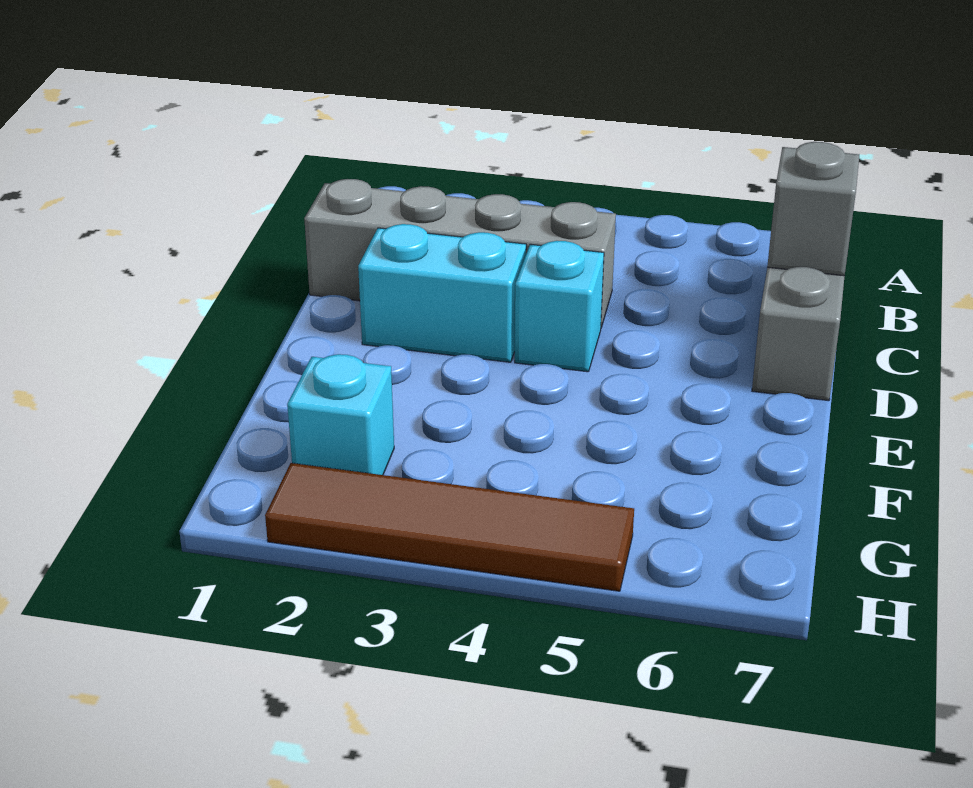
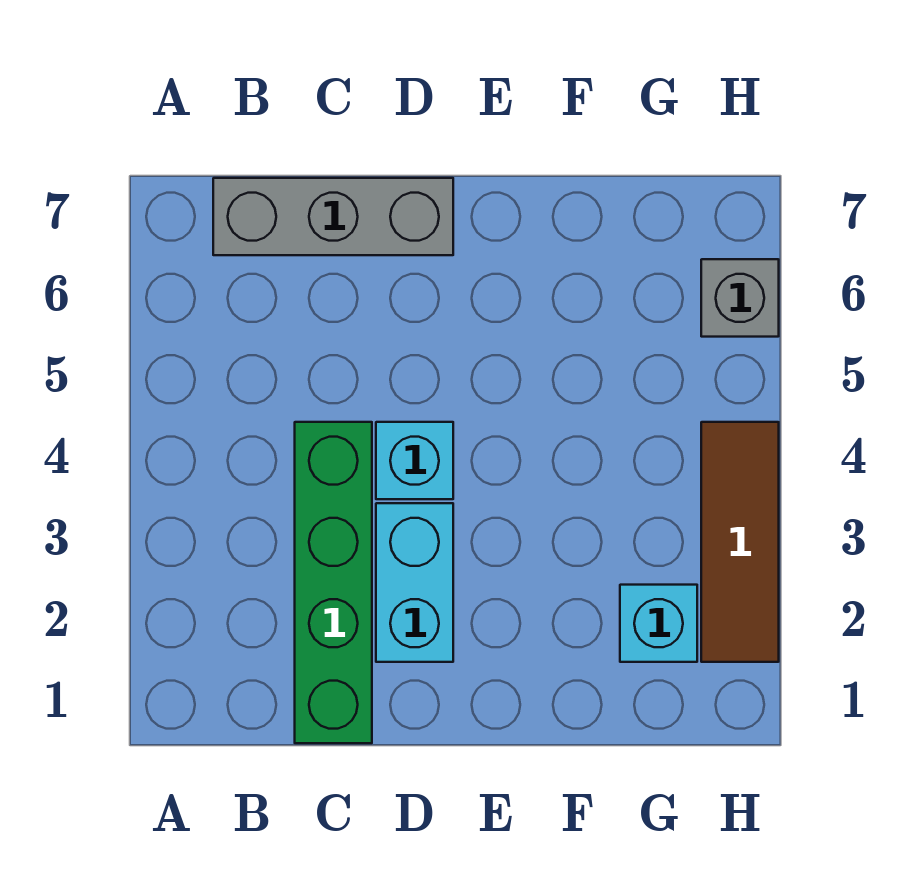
grey brick C1:C4 level 1 -> green brick C1:C4 level 1
grey brick C7 level 2 -> grey brick H6 level 1
brown tile H2:H5 level 1 -> brown tile H2:H4 level 1

